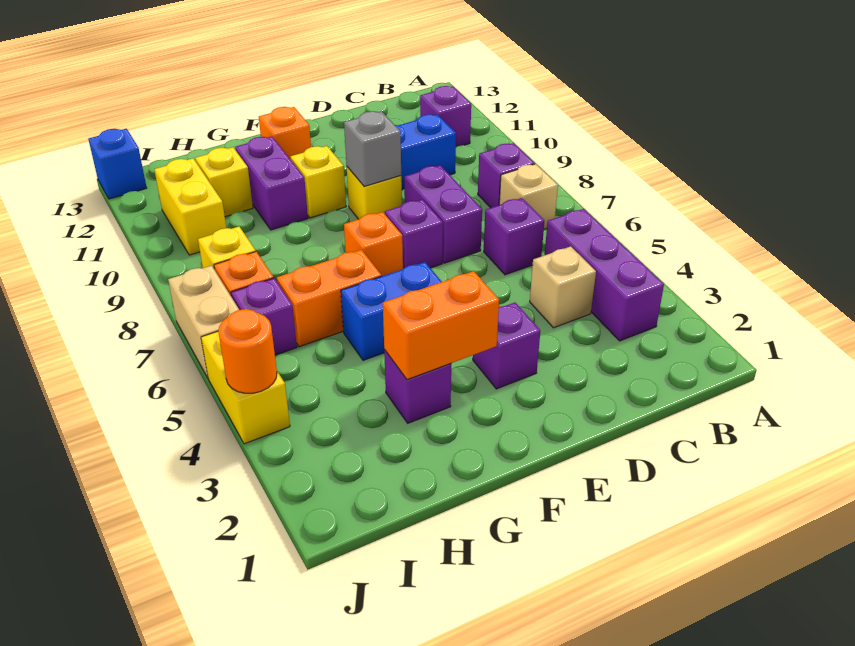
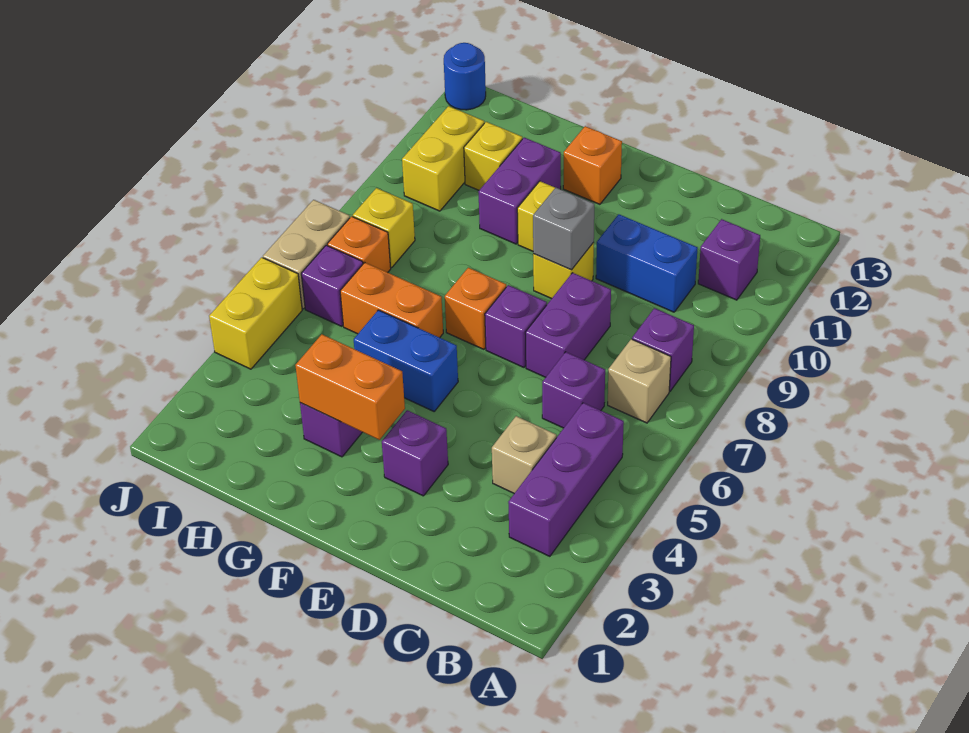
orange round brick J4 level 2 -> none
blue brick J13 level 1 -> blue round brick J13 level 1

